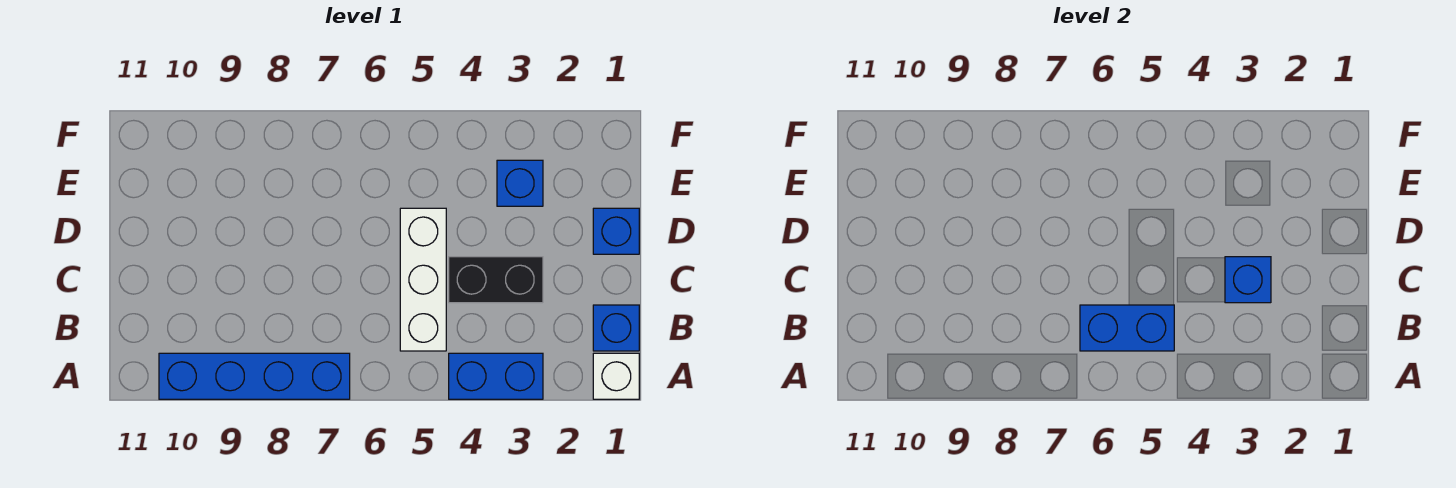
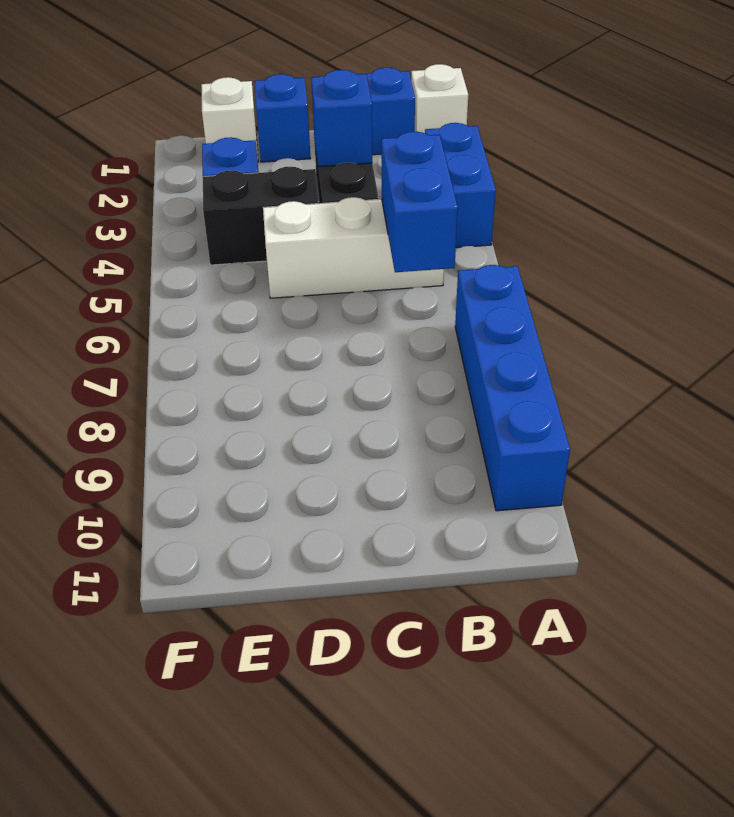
none -> black brick D4:E4 level 1
none -> white brick E1 level 1

